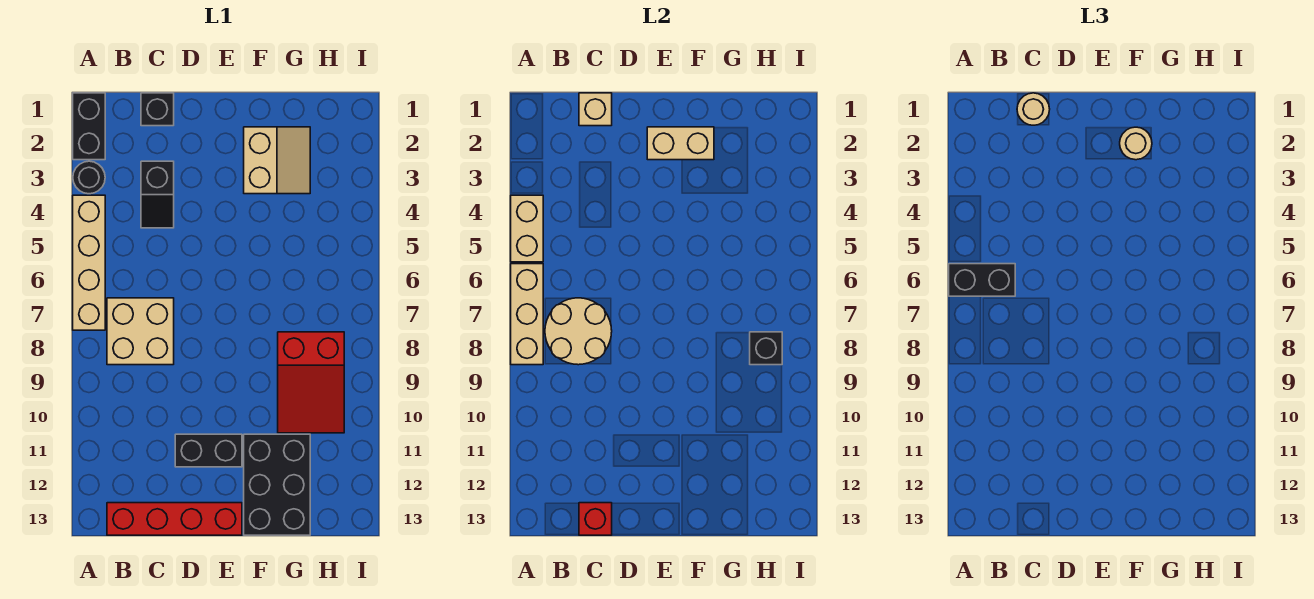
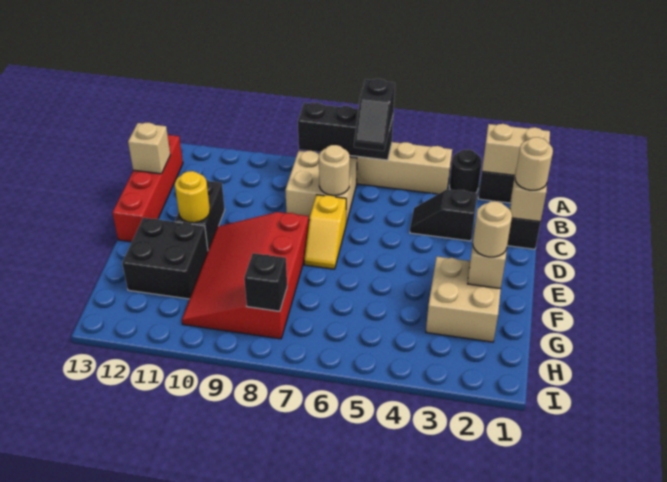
tan brick A4:A5 level 2 -> tan brick A1:A2 level 2
tan brick A6:A8 level 2 -> black brick A6:A8 level 2
black brick A6:B6 level 3 -> black slope A6:B6 level 3 top A
tan round brick B7:C8 level 2 -> tan round brick C7 level 2
red brick C13 level 2 -> tan brick C13 level 2
none -> yellow slope D7:E7 level 1 top D
none -> yellow round brick E11 level 2
tan slope F2:G3 level 1 top F -> tan brick F2:G3 level 1
black brick F11:G13 level 1 -> black brick F11:G12 level 1
red slope G8:H10 level 1 top 8 -> red slope E8:H10 level 1 top 8

